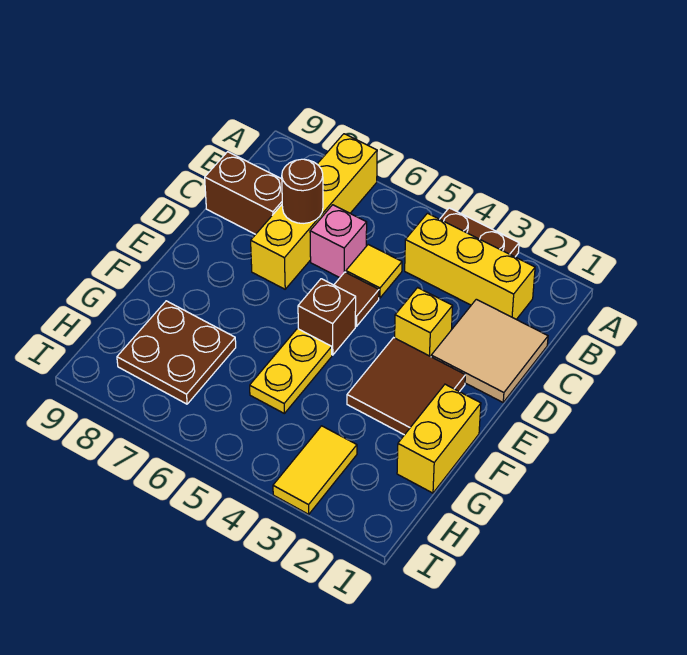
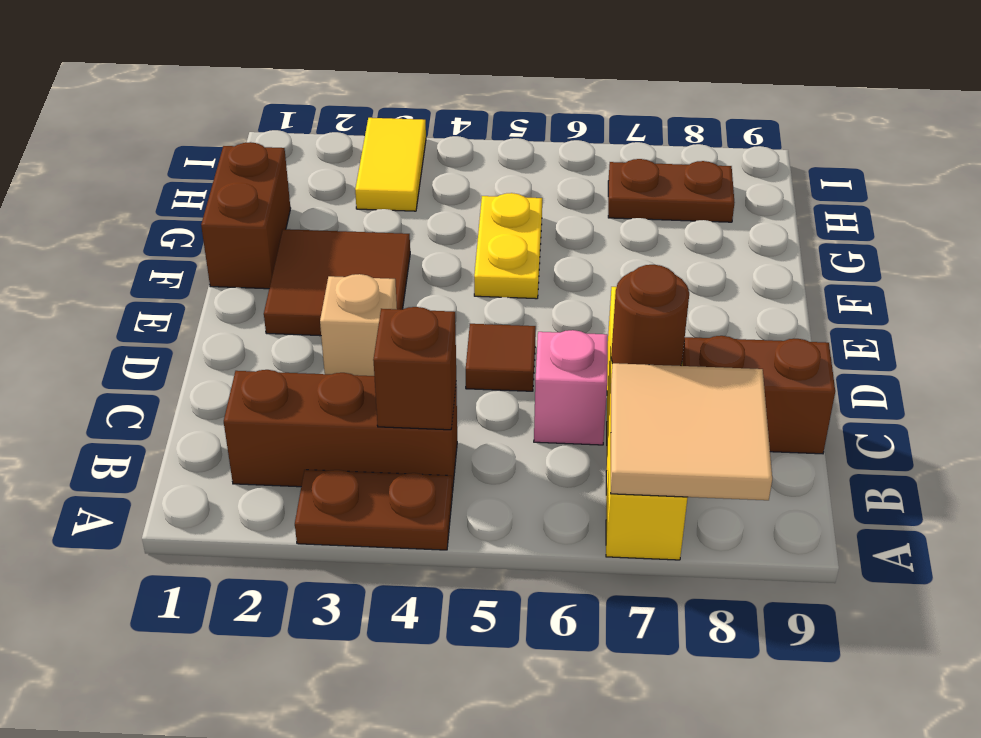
yellow brick B2:B4 level 1 -> brown brick B2:B4 level 1
tan tile C1:D2 level 1 -> tan tile A7:B8 level 2
yellow tile C5 level 1 -> none
yellow brick D3 level 1 -> tan brick D3 level 1
brown brick E5 level 1 -> brown brick B4 level 2
yellow brick F1:G1 level 1 -> brown brick F1:G1 level 1
brown plate G7:H8 level 1 -> brown plate H7:H8 level 1

